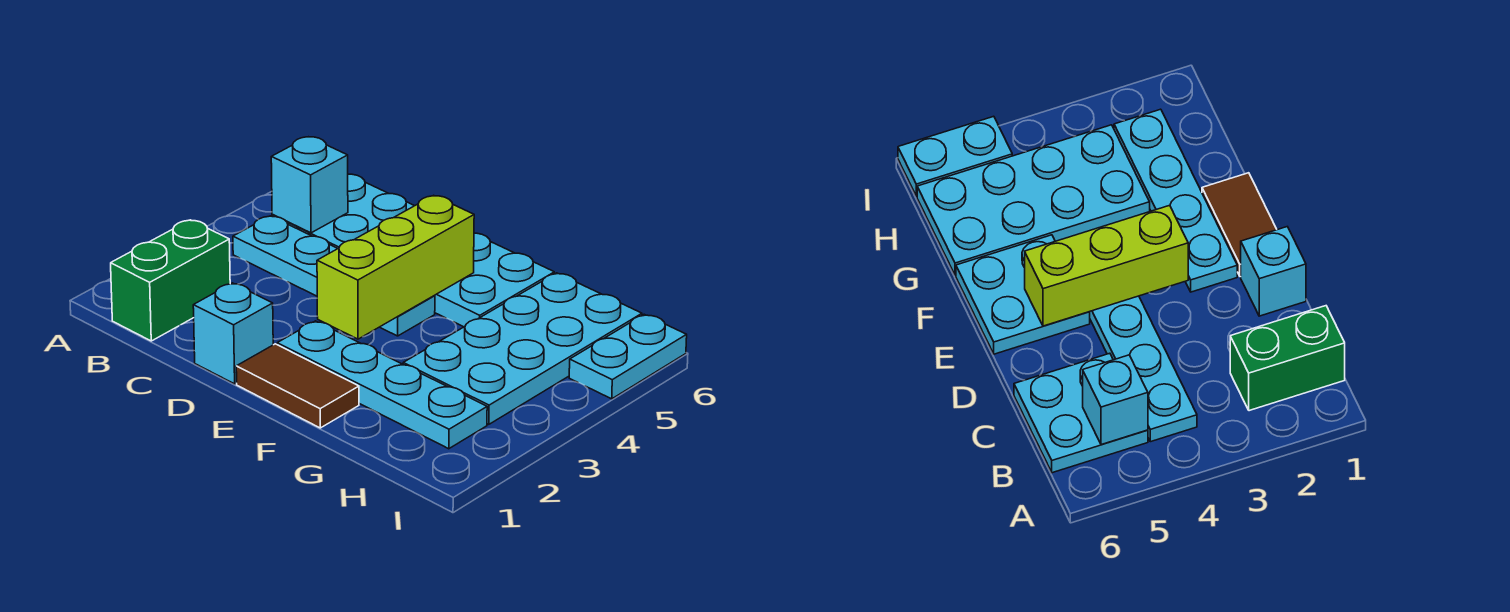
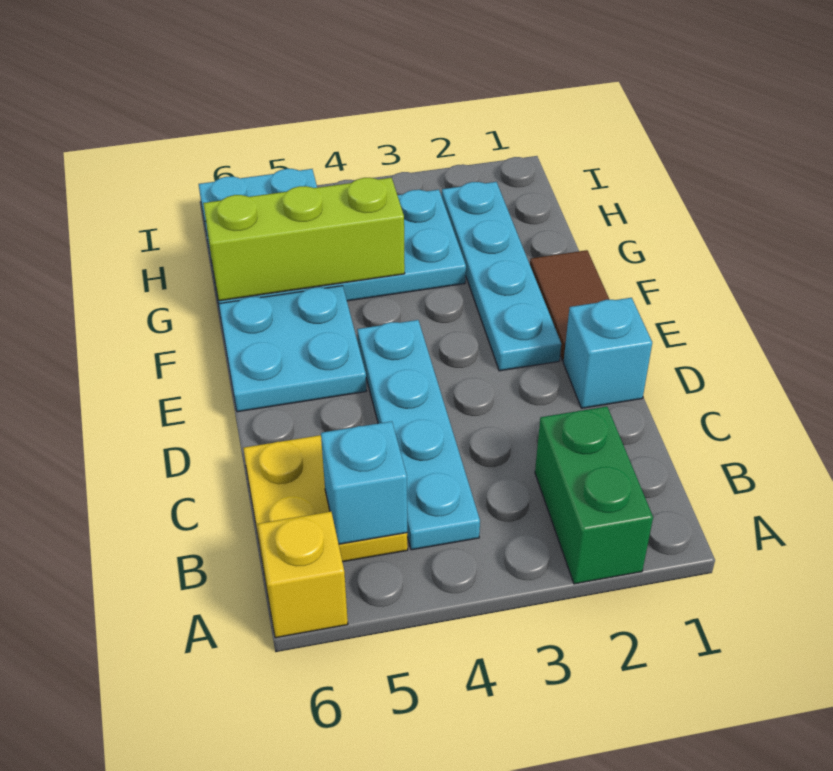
none -> yellow brick A6 level 1
green brick B1:B2 level 1 -> green brick A2:B2 level 1
cyan plate B5:C6 level 1 -> yellow plate B5:C6 level 1
lime brick E3:E5 level 2 -> lime brick G4:G6 level 2

